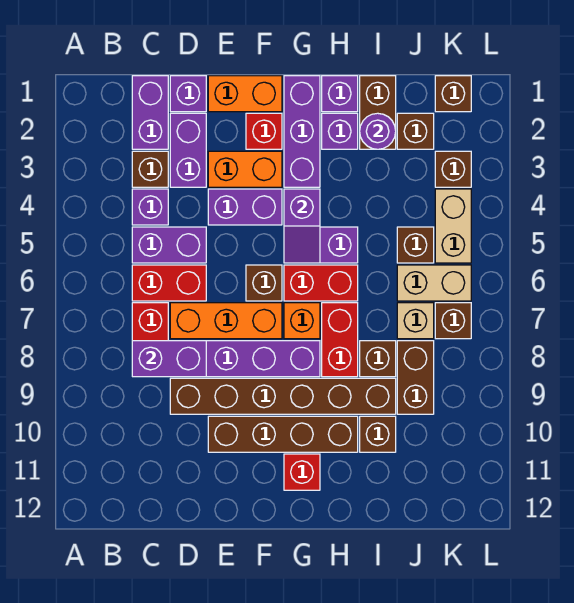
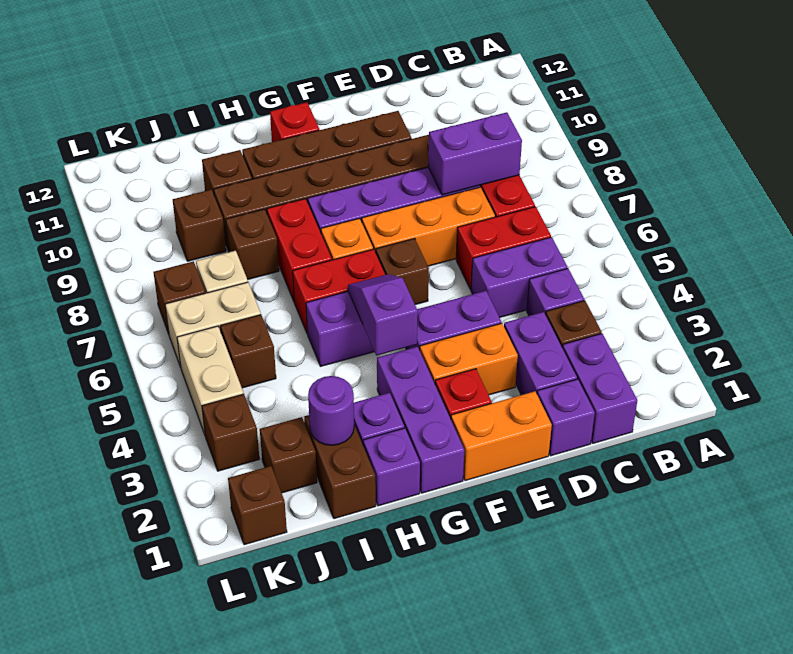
brown brick J8:J9 level 1 -> brown brick J9 level 1

